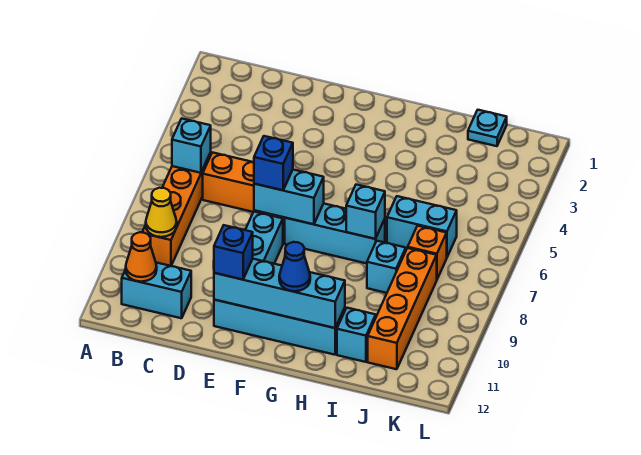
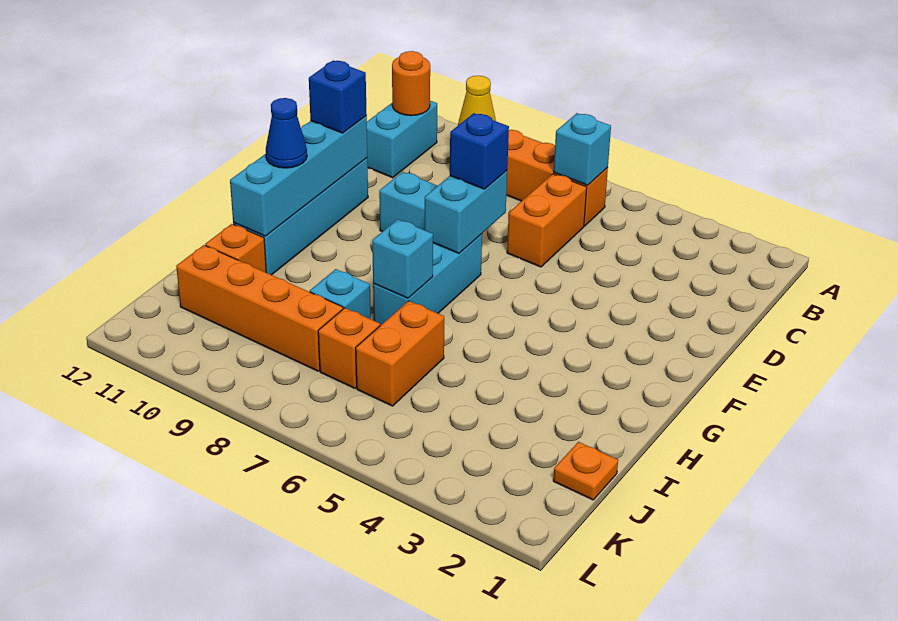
orange cone B11 level 2 -> orange round brick B11 level 2
cyan brick I6:J6 level 1 -> orange brick I6:J6 level 1
cyan brick I11 level 1 -> orange brick I11 level 1
cyan plate J1 level 1 -> orange plate J1 level 1

